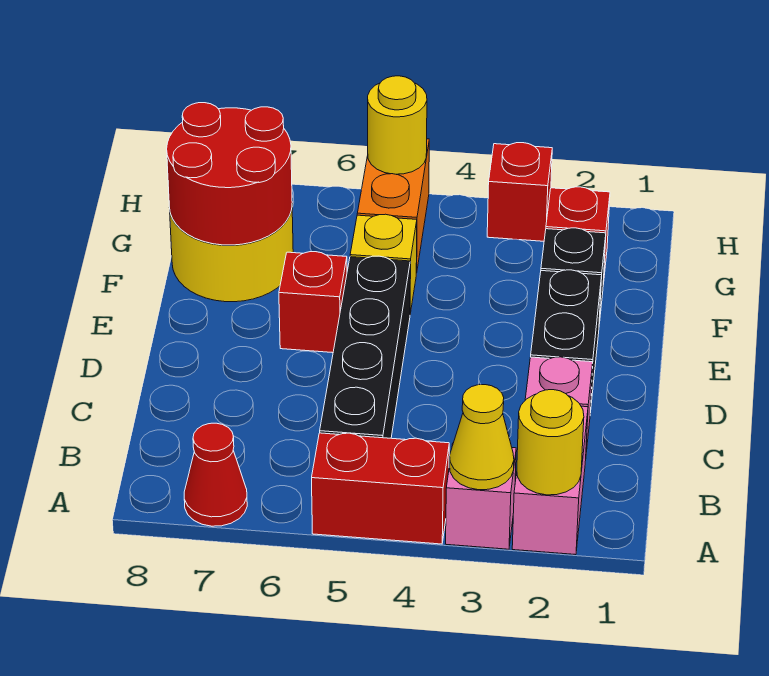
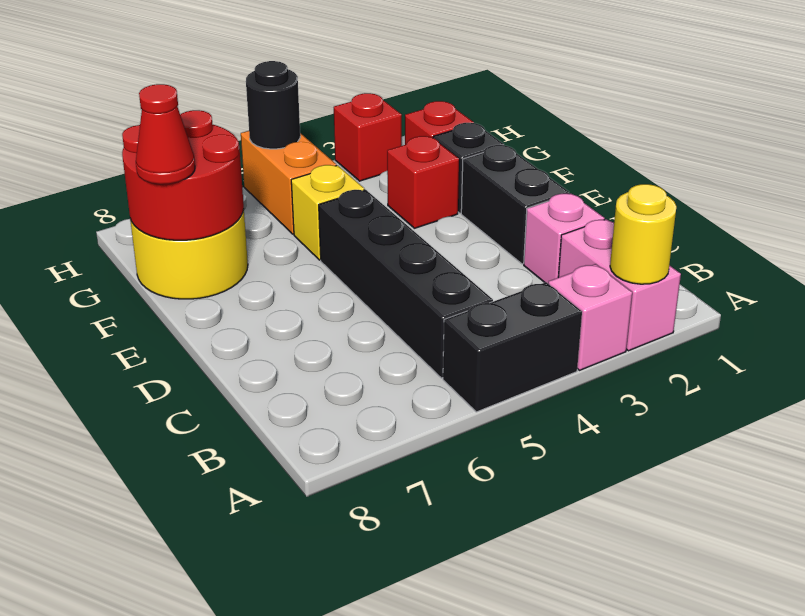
yellow cone A3 level 2 -> none
red brick A4:A5 level 1 -> black brick A4:A5 level 1
red cone A7 level 1 -> red cone F8 level 3
red brick E6 level 1 -> red brick F3 level 1
yellow round brick H5 level 2 -> black round brick H5 level 2

